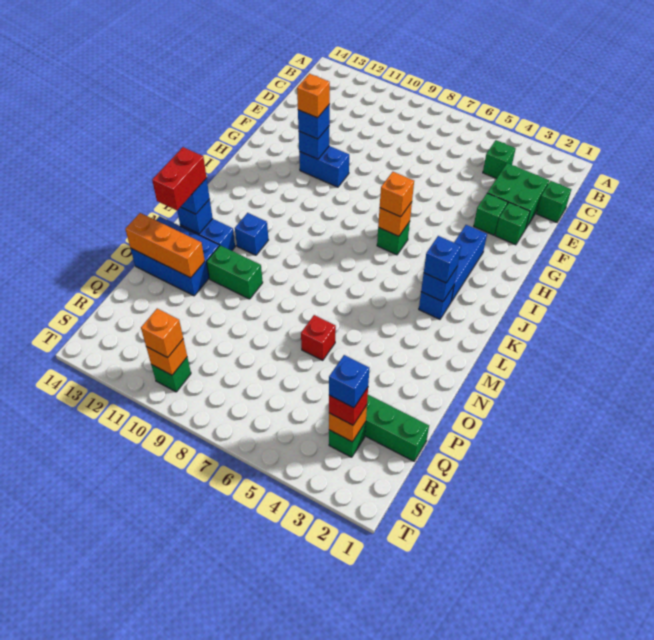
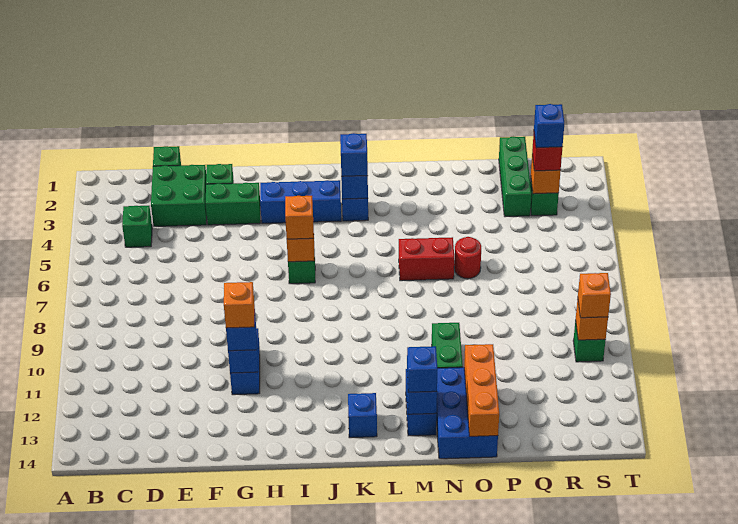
green brick F3 level 1 -> green brick F3:G3 level 1
blue brick L11 level 1 -> blue brick K13 level 1
red brick M13:N13 level 4 -> red brick M6:N6 level 1
red brick O6 level 1 -> red round brick O6 level 1

